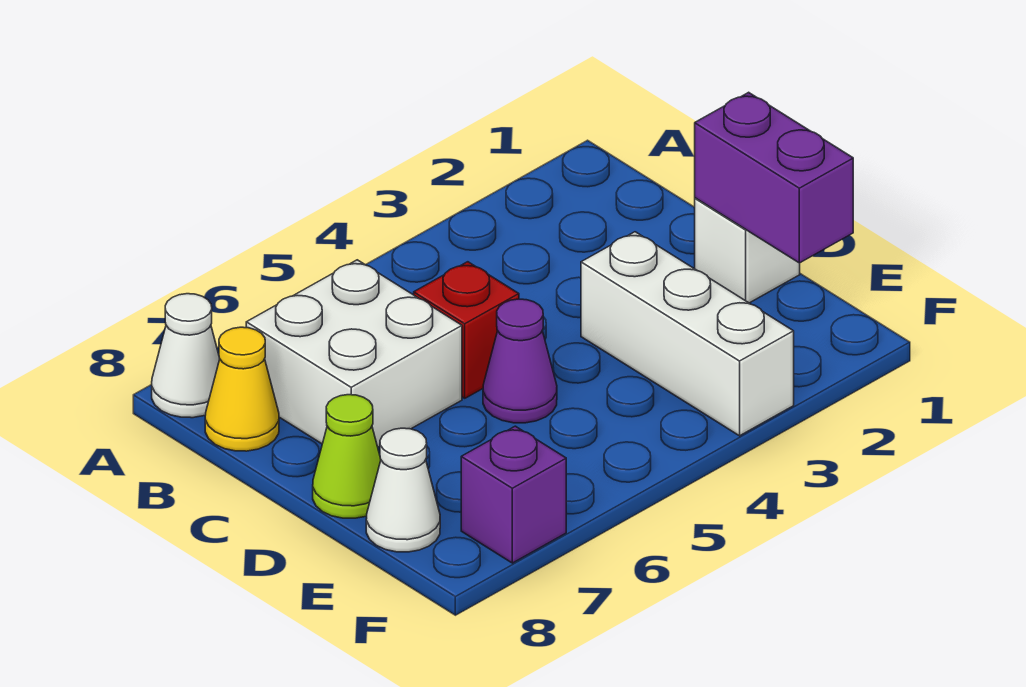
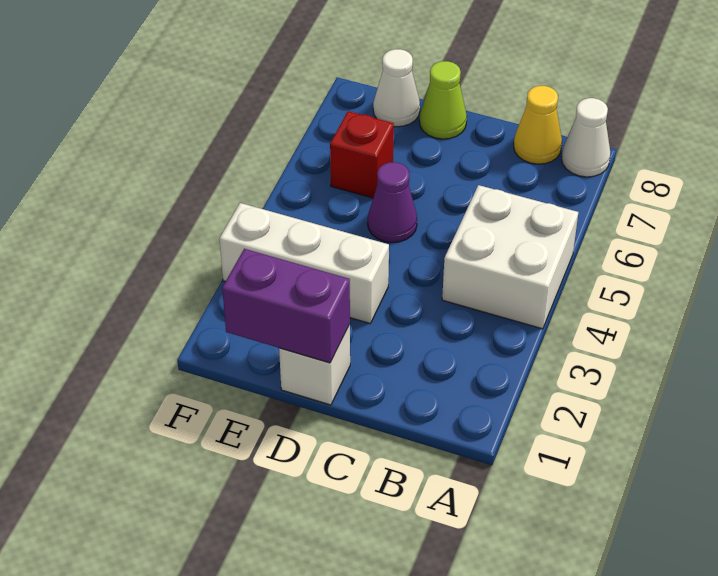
white brick B6:C7 level 1 -> white brick A4:B5 level 1
red brick C5 level 1 -> red brick E6 level 1
purple brick F7 level 1 -> none

